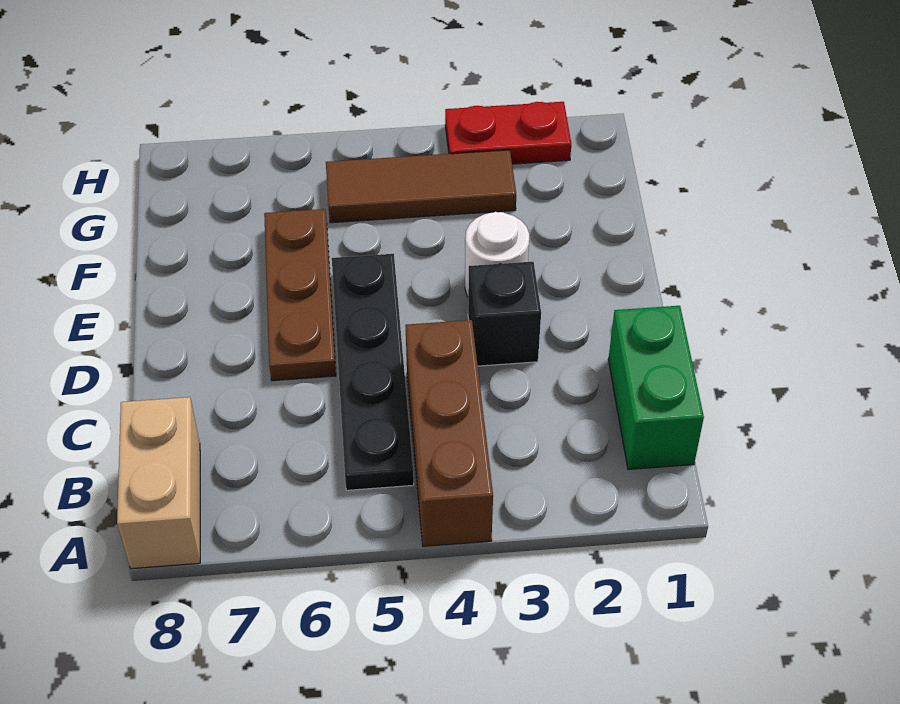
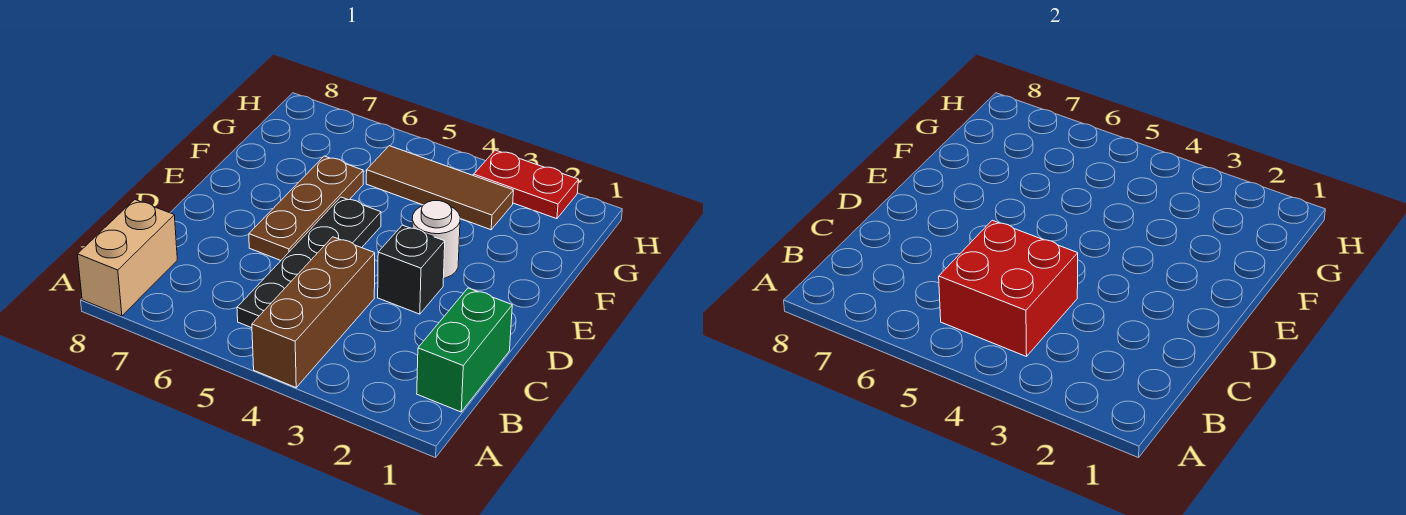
none -> red brick B4:C5 level 2

